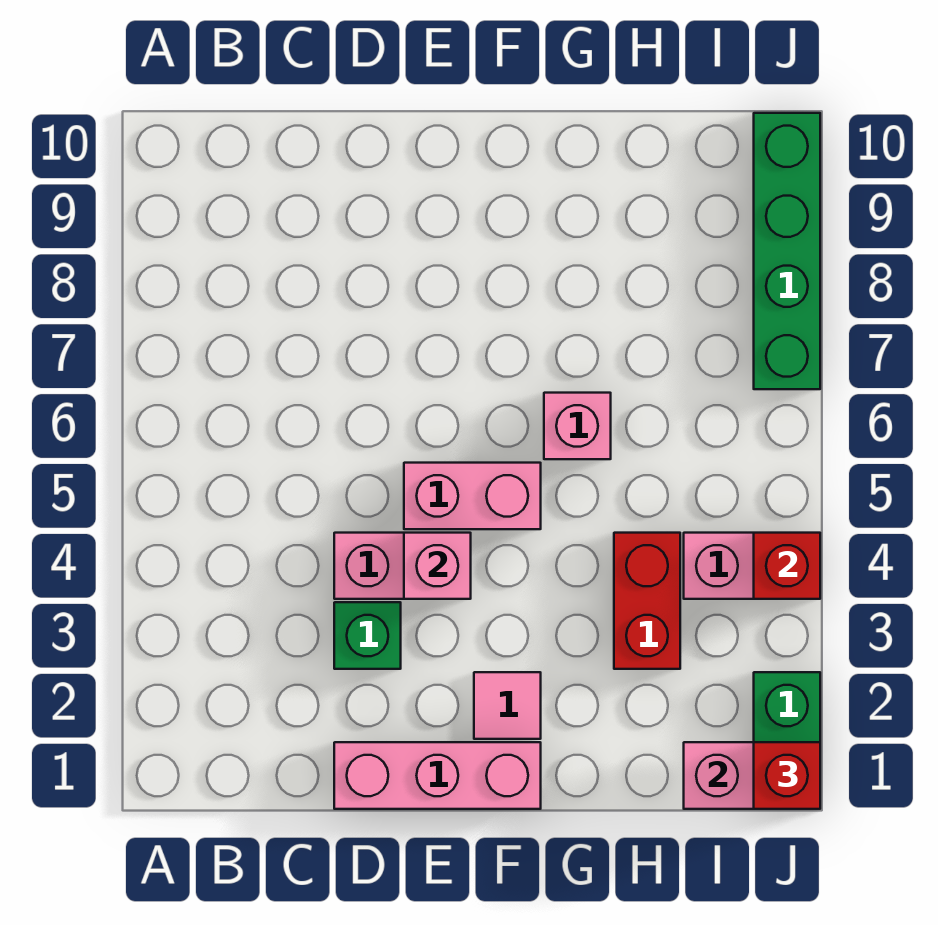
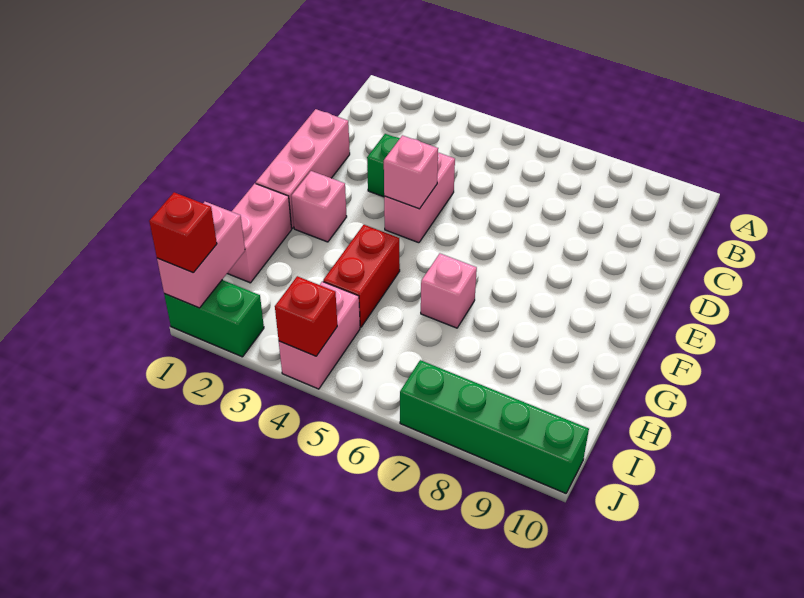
pink brick E5:F5 level 1 -> pink brick G1:H1 level 1
pink tile F2 level 1 -> pink brick F2 level 1
red brick H3:H4 level 1 -> red brick G4:H4 level 1

